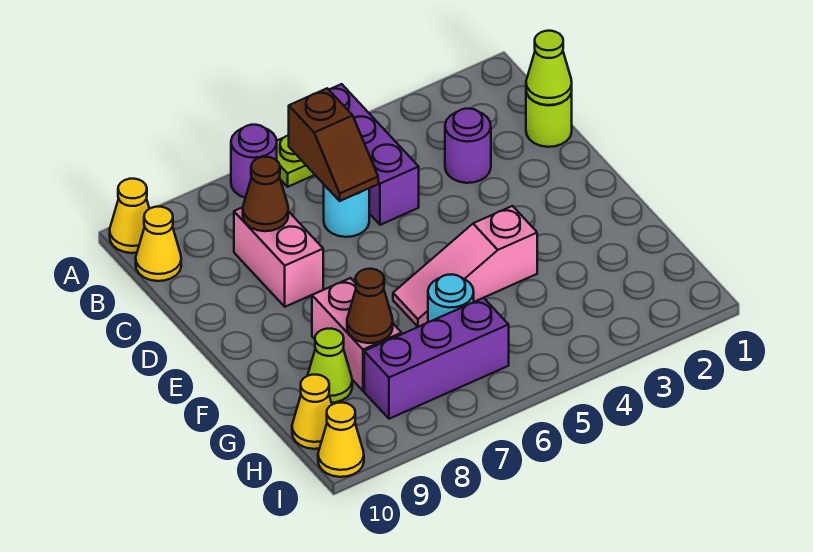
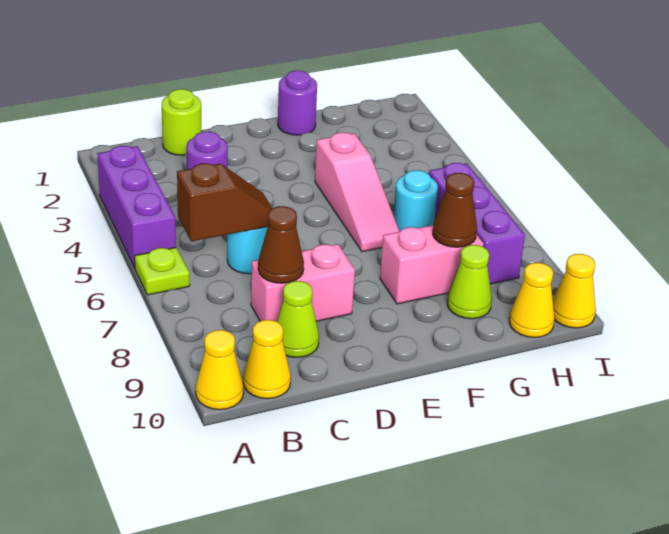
purple brick A5:C5 level 1 -> purple brick A3:A5 level 1
purple round brick A7 level 1 -> purple round brick F1 level 1
lime cone C1 level 2 -> lime cone C9 level 1

